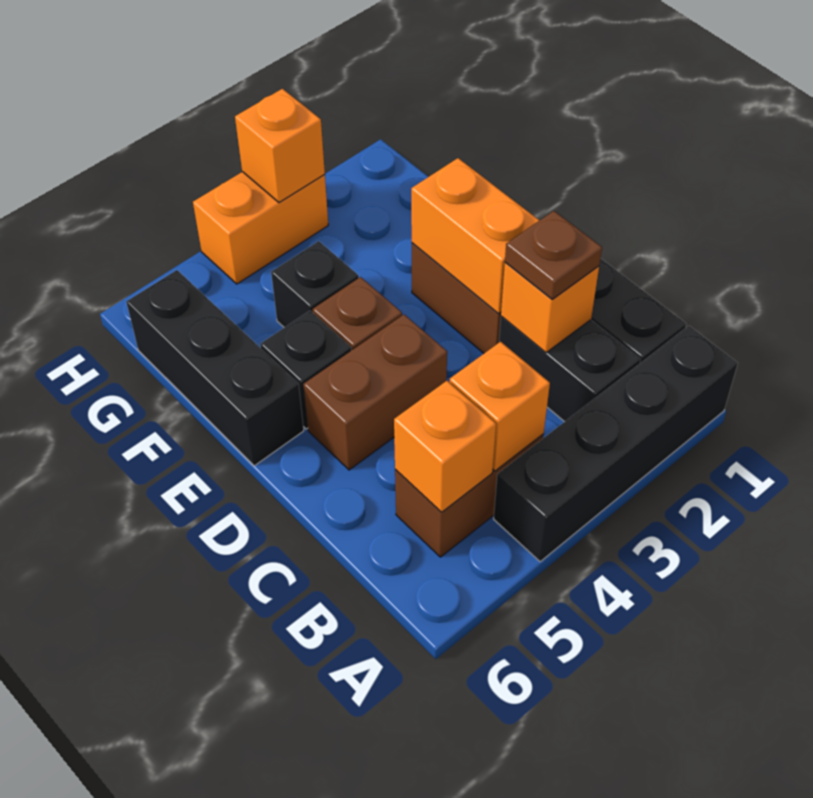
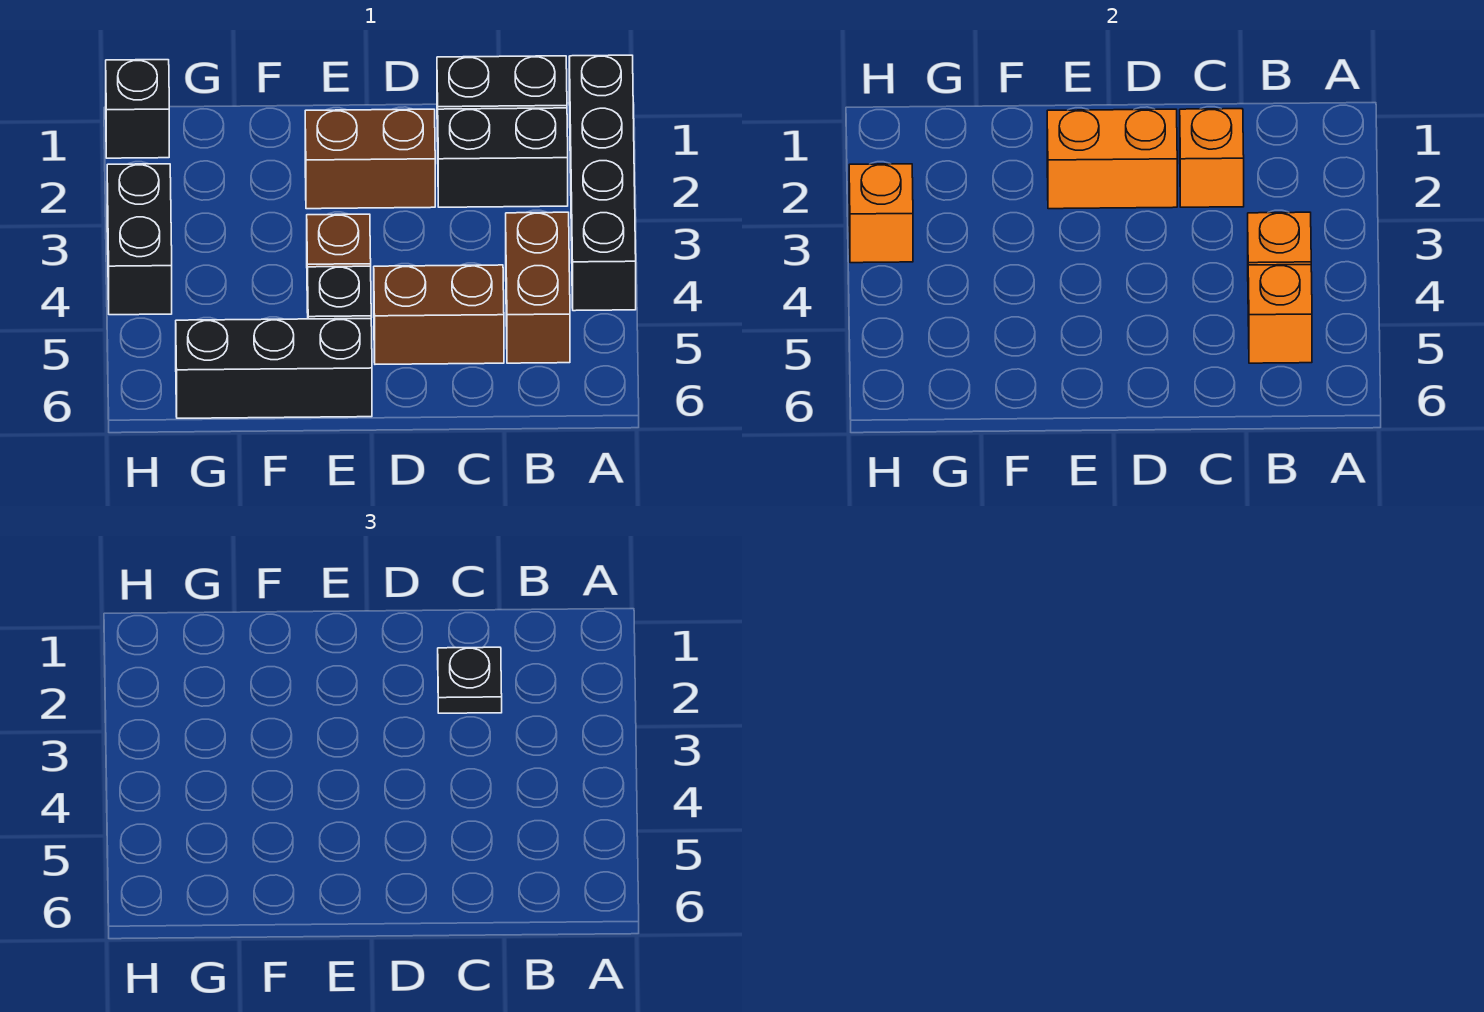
brown plate C2 level 3 -> black plate C2 level 3
brown brick D4:D5 level 1 -> brown brick C5:D5 level 1
black brick F4 level 1 -> black brick H1 level 1
orange brick H3:H4 level 1 -> black brick H3:H4 level 1

